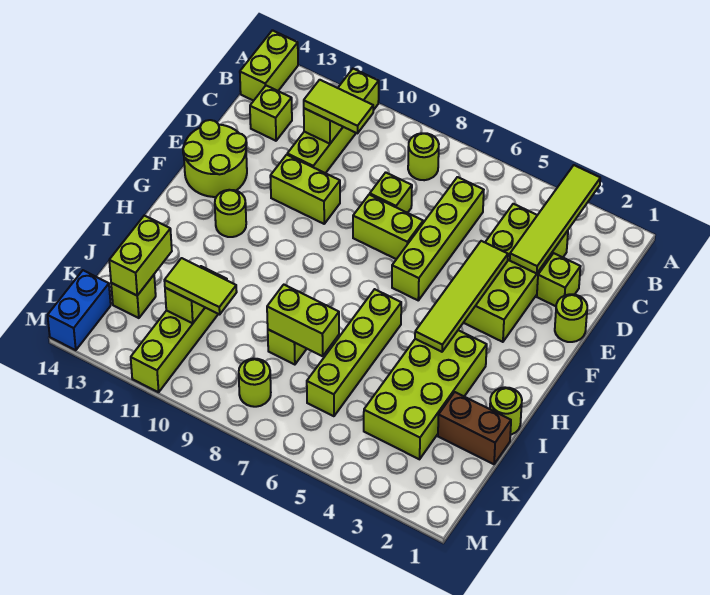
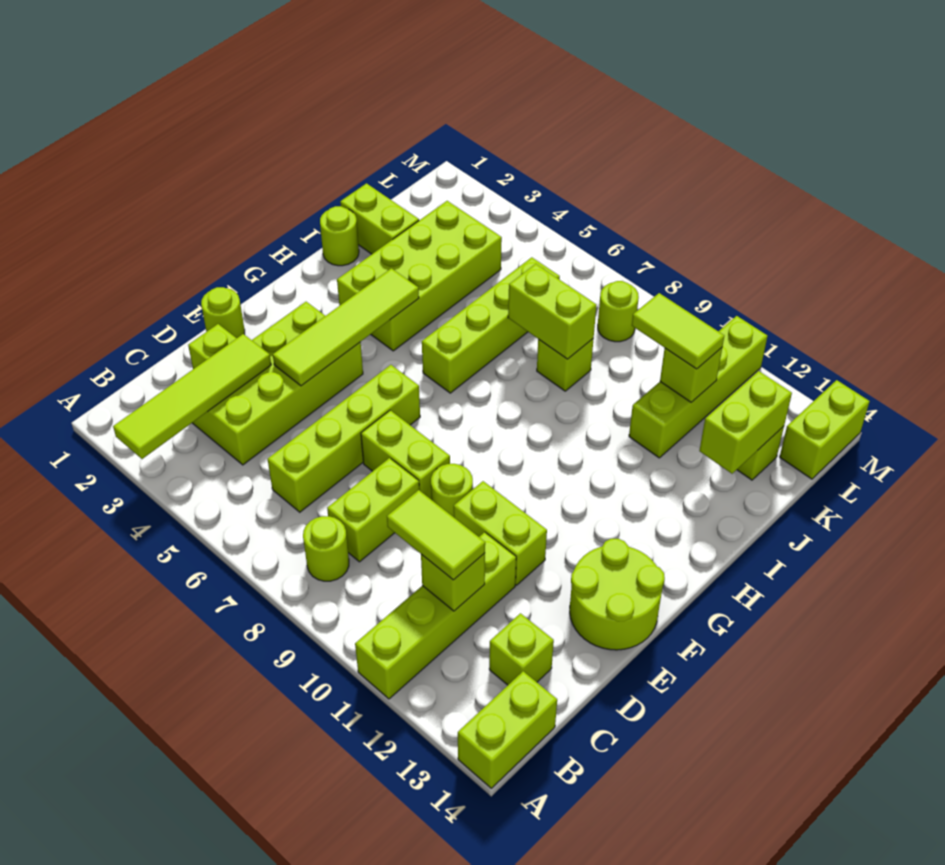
lime brick D8 level 1 -> lime brick C8:D8 level 1
lime round brick G12 level 1 -> lime round brick E9 level 1
brown brick J1:J2 level 1 -> lime brick J1:J2 level 1
blue brick L14:M14 level 1 -> lime brick L14:M14 level 1

